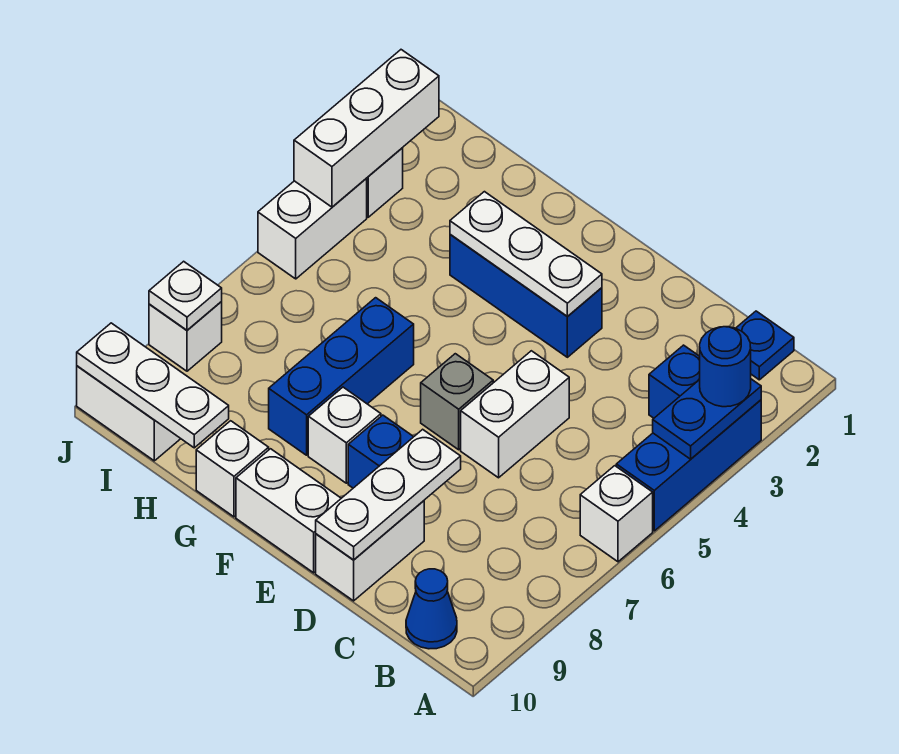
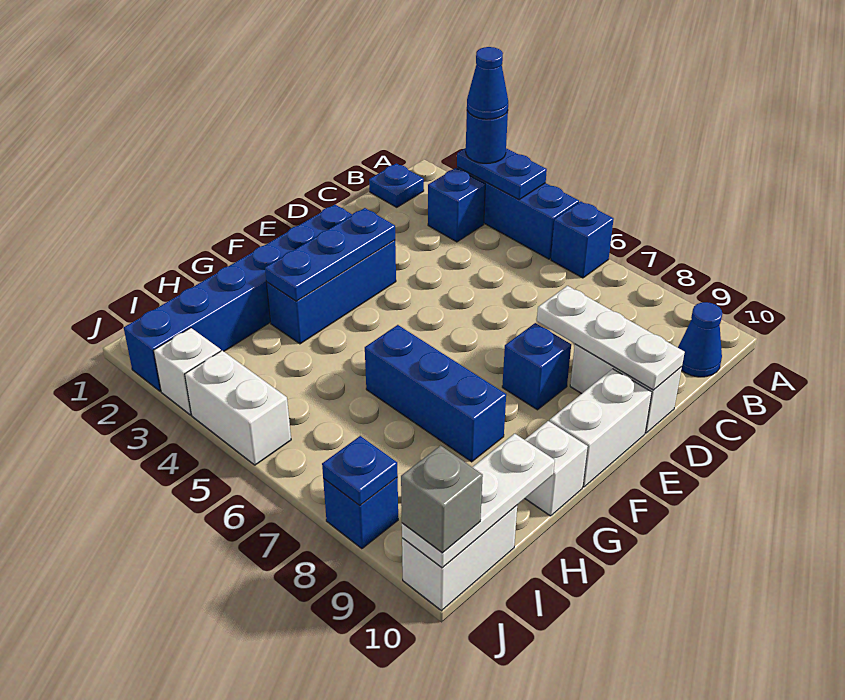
none -> blue cone A3 level 4
white brick A6 level 1 -> blue brick A6 level 1
white brick D5:D6 level 1 -> none
none -> blue brick E2:J2 level 1
white plate E3:G3 level 2 -> blue plate E3:G3 level 2
grey brick E6 level 1 -> grey brick J10 level 3
white brick F8 level 1 -> none
white brick J2:J4 level 2 -> none
white brick J8 level 1 -> blue brick J8 level 1
white plate J8 level 2 -> blue plate J8 level 2

